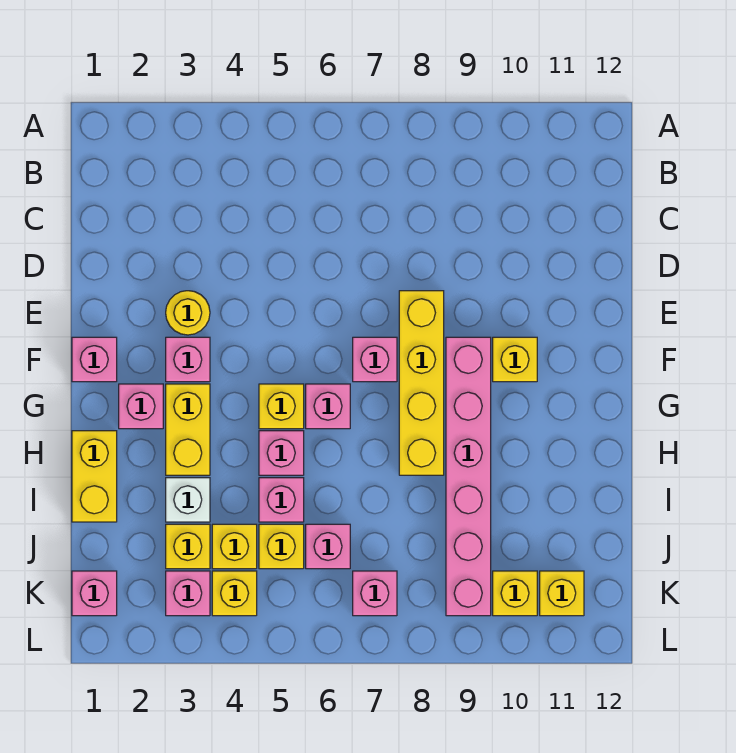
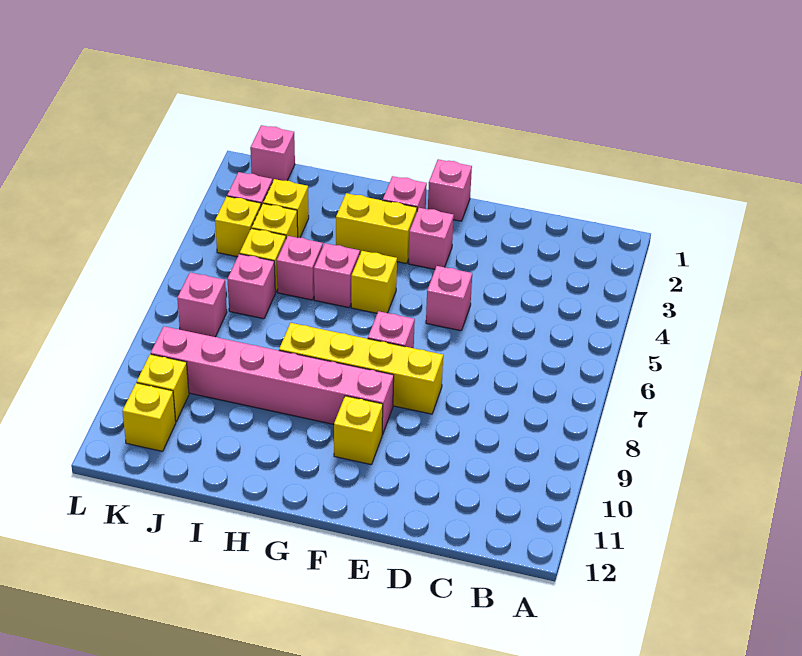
yellow round brick E3 level 1 -> none
pink brick G6 level 1 -> pink brick E5 level 1
yellow brick H1:I1 level 1 -> none
white brick I3 level 1 -> none

